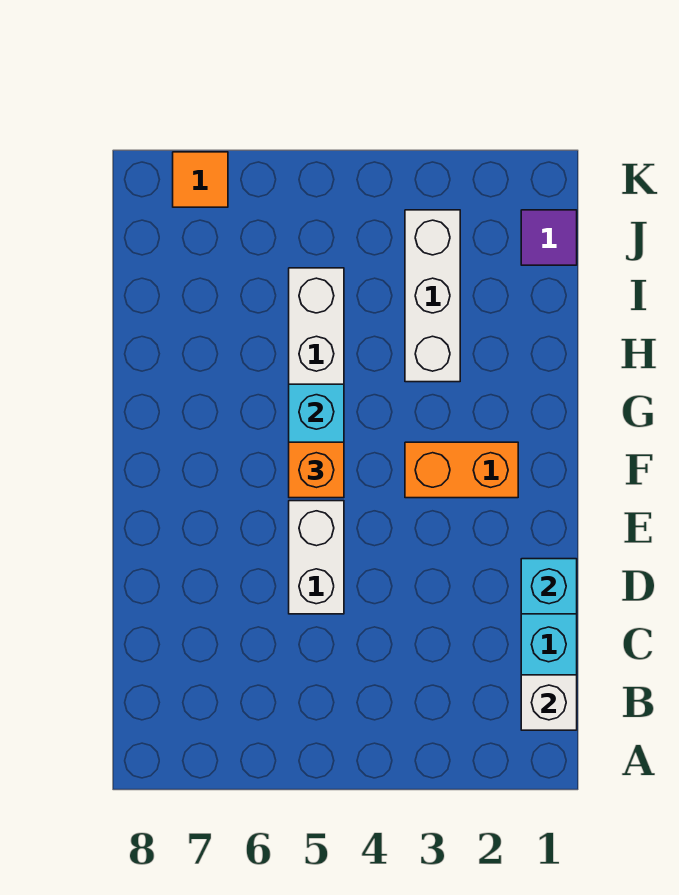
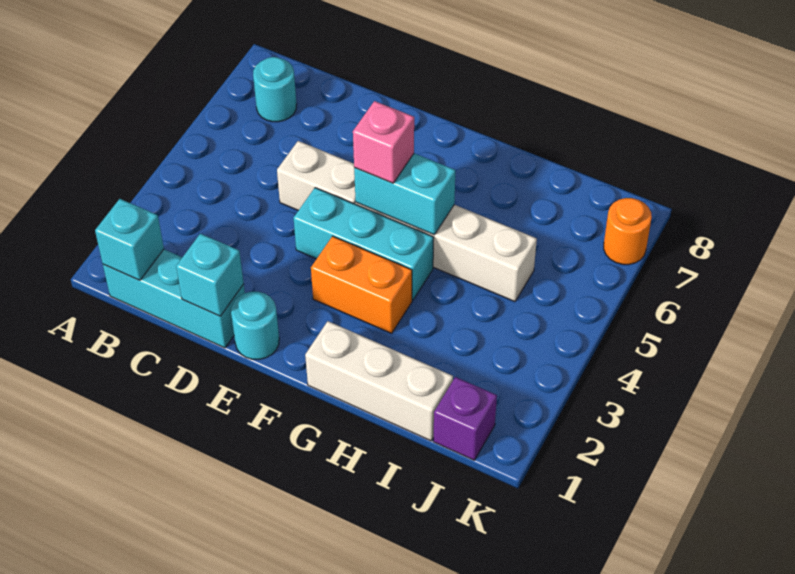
white brick B1 level 2 -> cyan brick B1 level 2
none -> cyan round brick B7 level 1
none -> cyan round brick E1 level 1
none -> cyan brick E4:G4 level 1
orange brick F2:F3 level 1 -> orange brick F3:G3 level 1
orange brick F5 level 3 -> pink brick F5 level 3
white brick H3:J3 level 1 -> white brick G1:I1 level 1
purple tile J1 level 1 -> purple brick J1 level 1
orange tile K7 level 1 -> orange round brick K7 level 1

